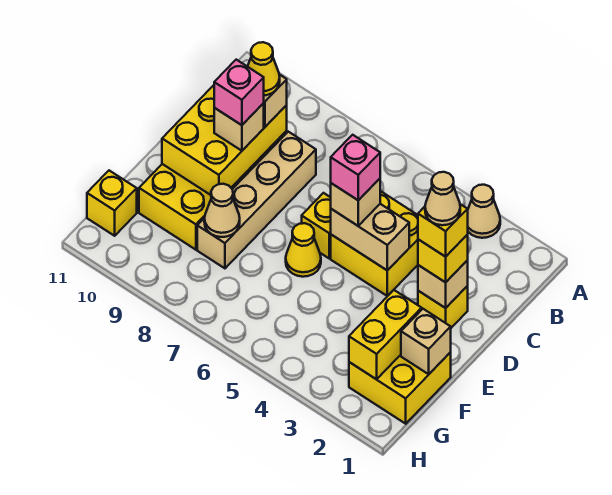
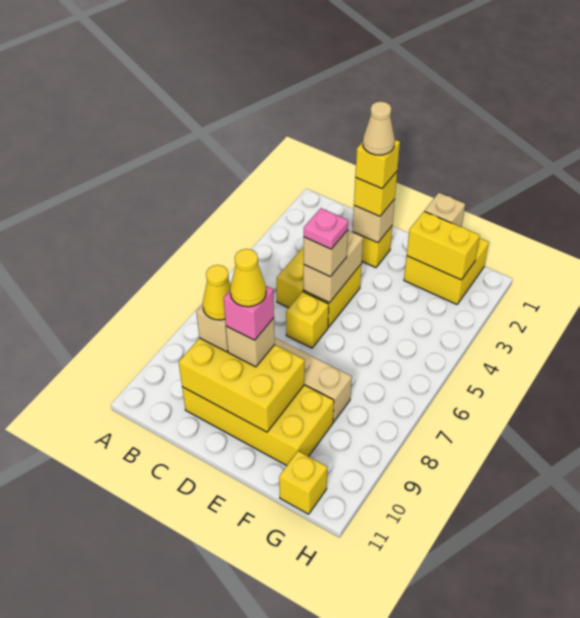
tan cone A3 level 1 -> none
pink brick D5 level 4 -> pink plate D5 level 4
yellow cone E6 level 1 -> yellow cone D9 level 5
tan cone F8 level 2 -> none

